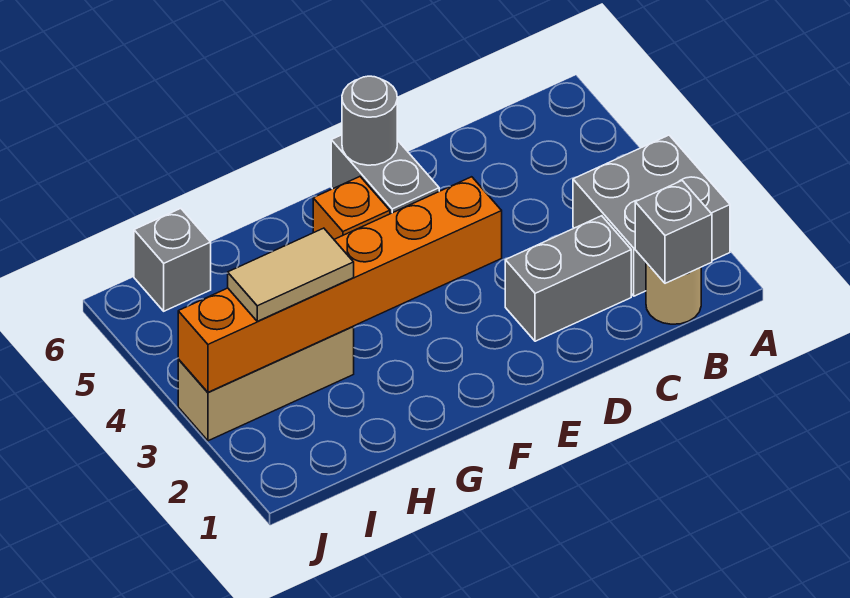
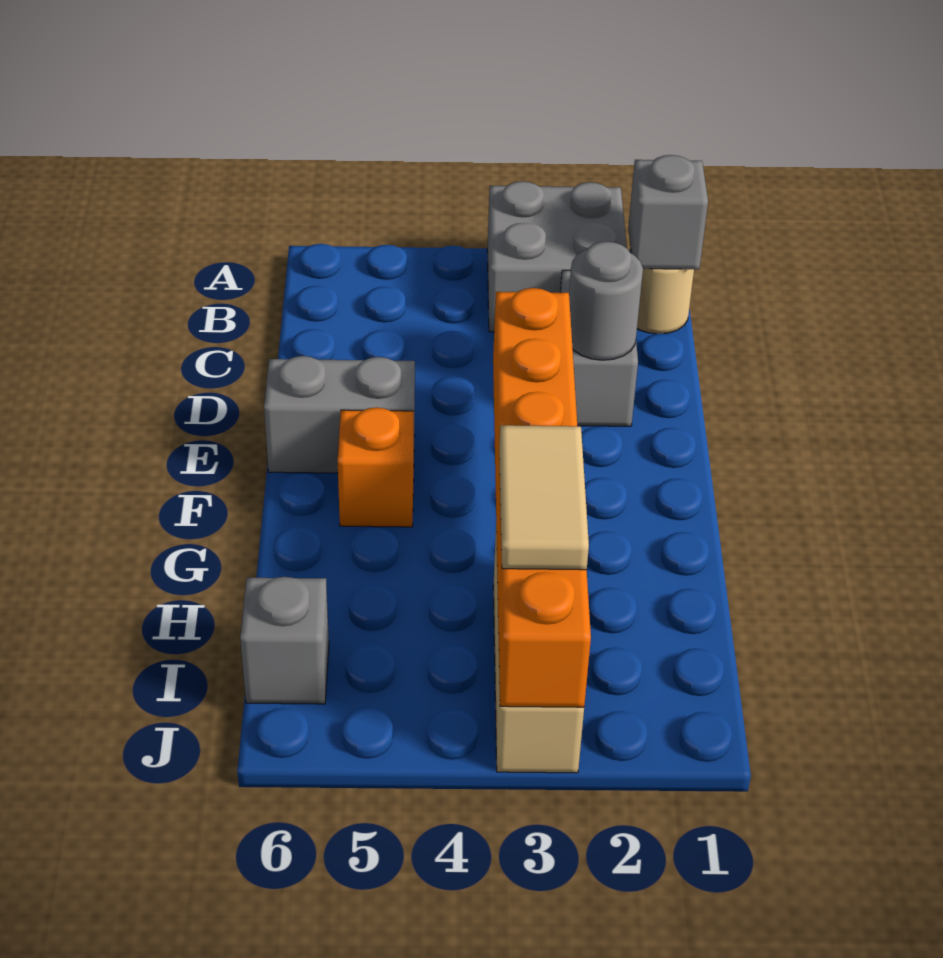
grey round brick E6 level 2 -> grey round brick D2 level 2

